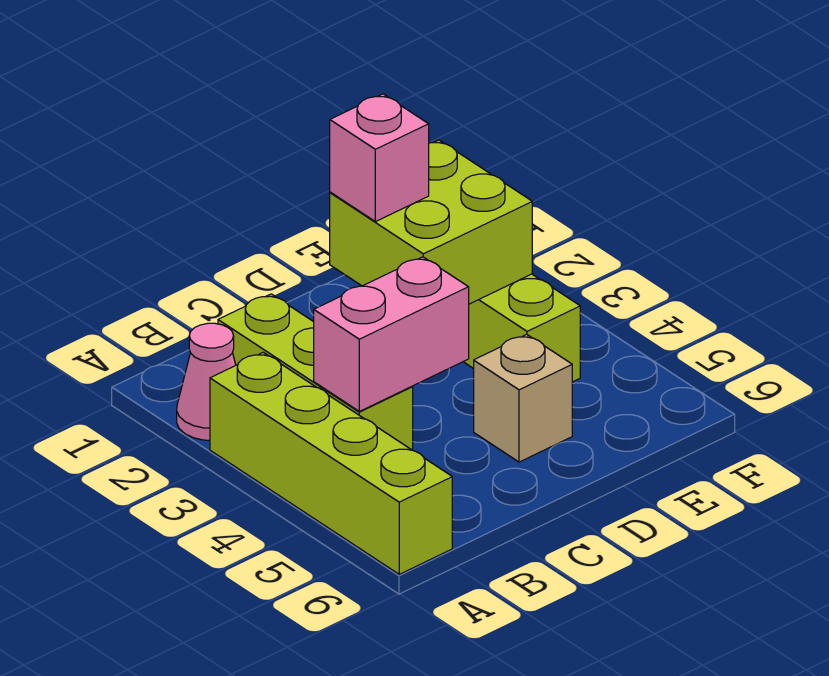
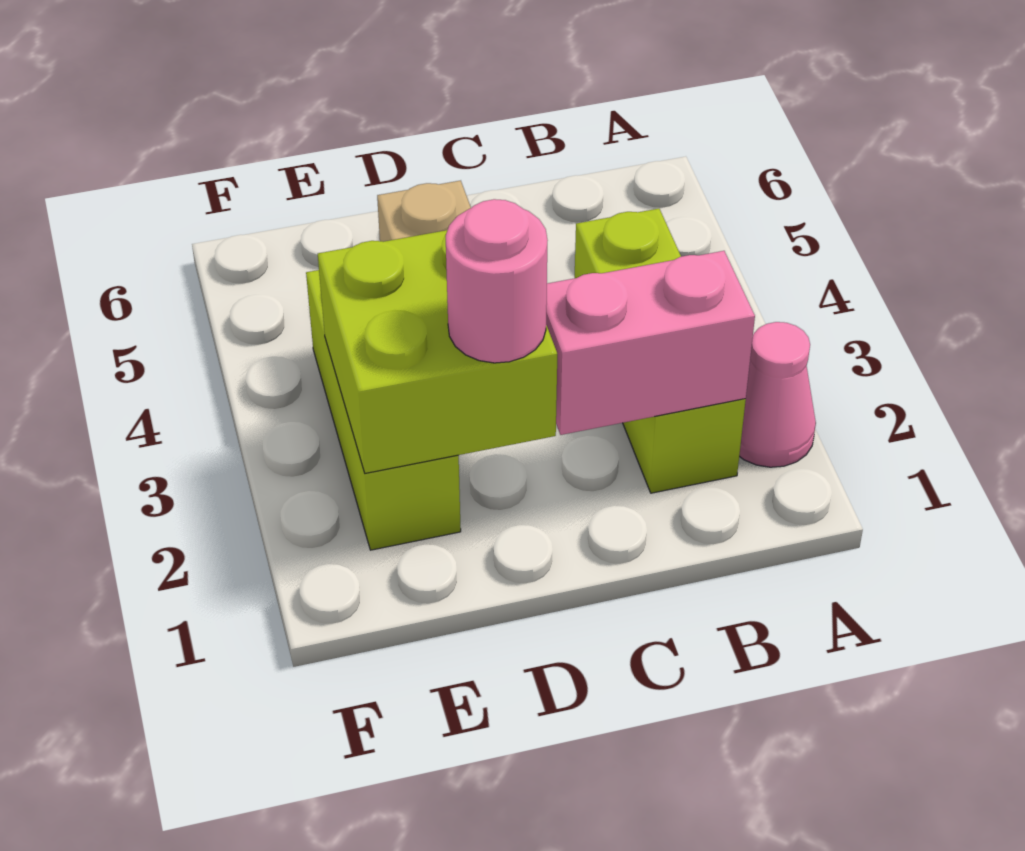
lime brick A3:A6 level 1 -> none
pink brick B4:C4 level 2 -> pink brick B2:C2 level 2
pink brick D2 level 3 -> pink round brick D2 level 3

